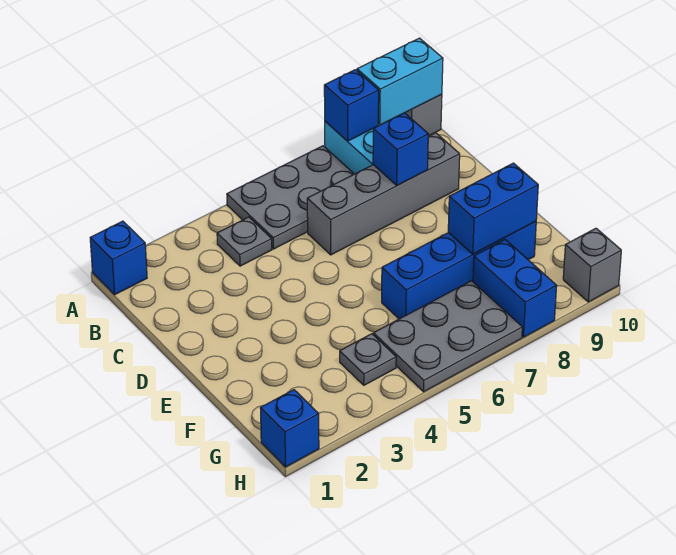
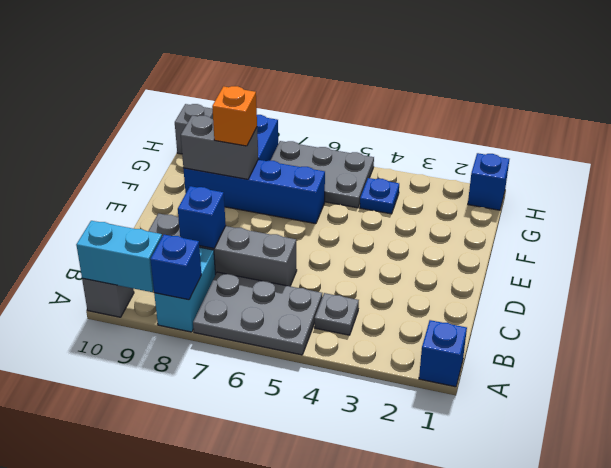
blue brick F8:F9 level 2 -> grey brick F8:F9 level 2
none -> orange brick F8 level 3
grey plate G4 level 1 -> blue plate G4 level 1

